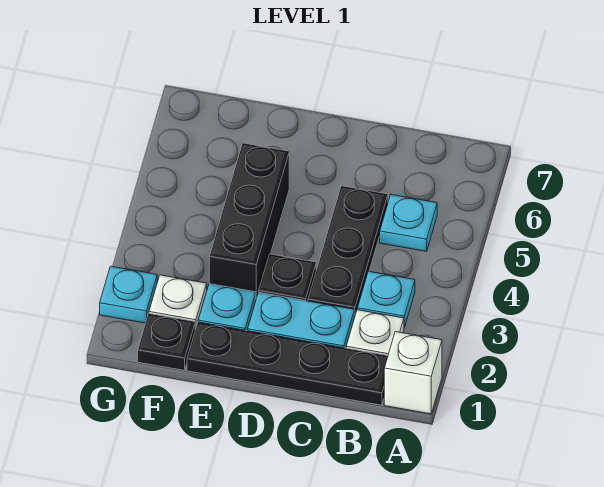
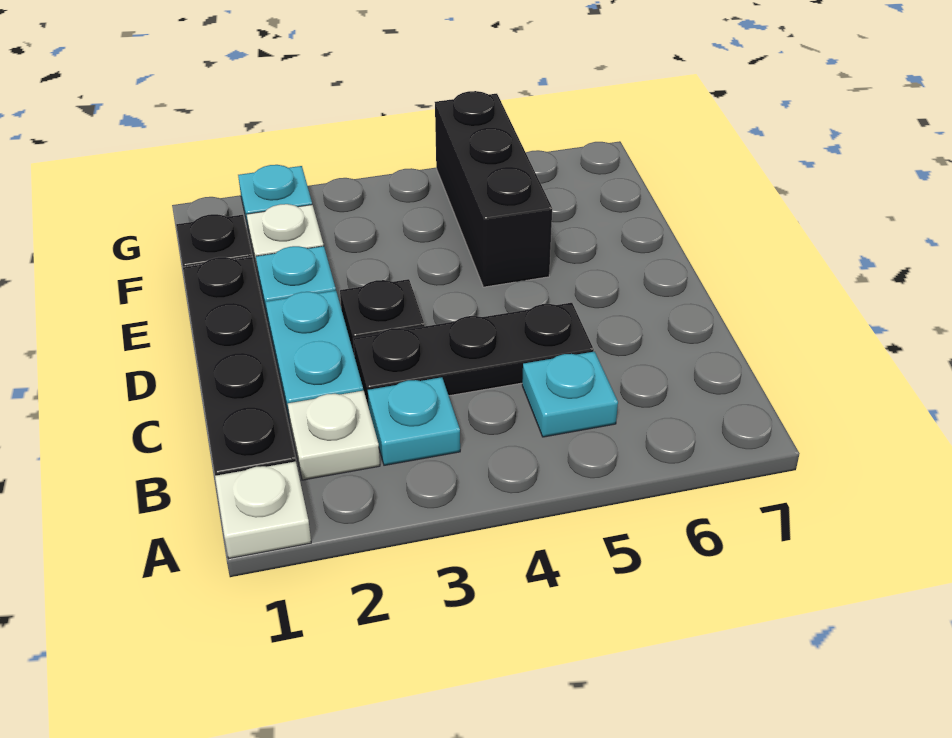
white brick A1 level 1 -> white plate A1 level 1
black brick E3:E5 level 1 -> black brick E5:G5 level 1

